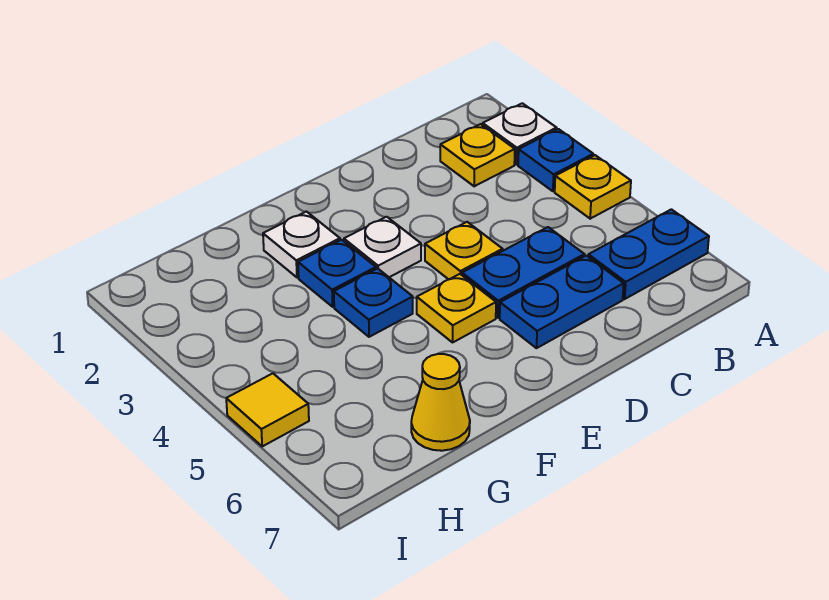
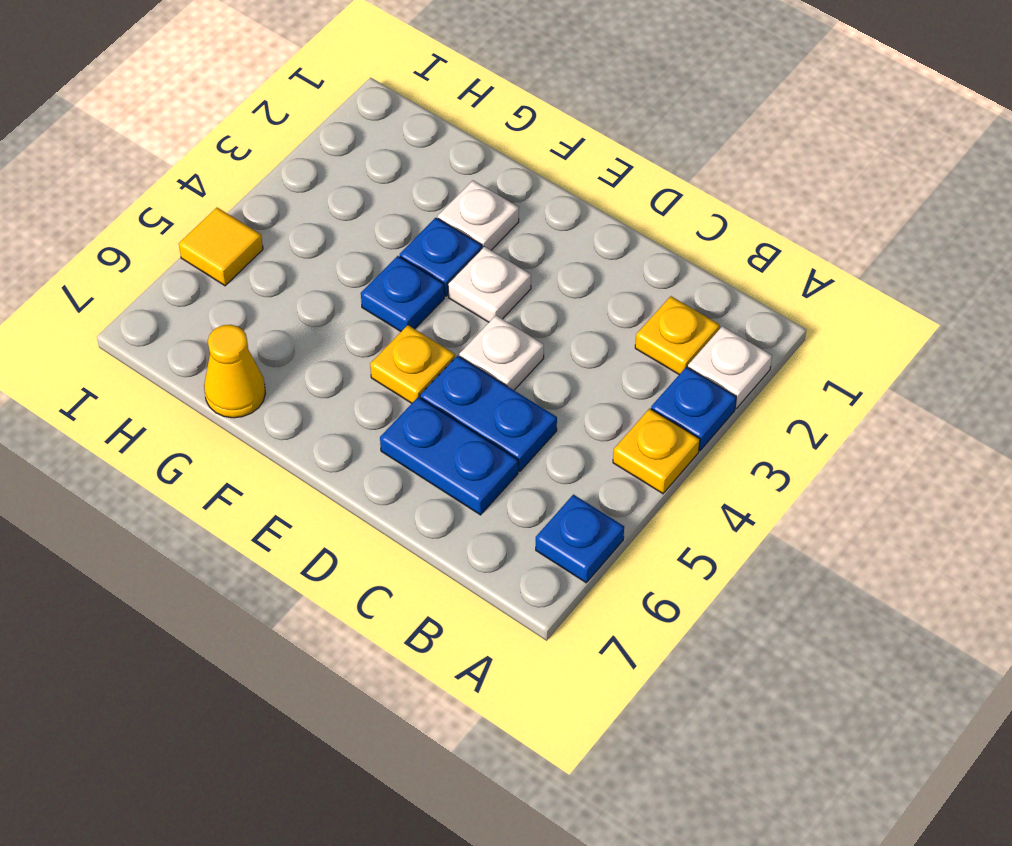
blue plate A6:B6 level 1 -> blue plate A6 level 1
yellow plate D4 level 1 -> white plate D4 level 1

